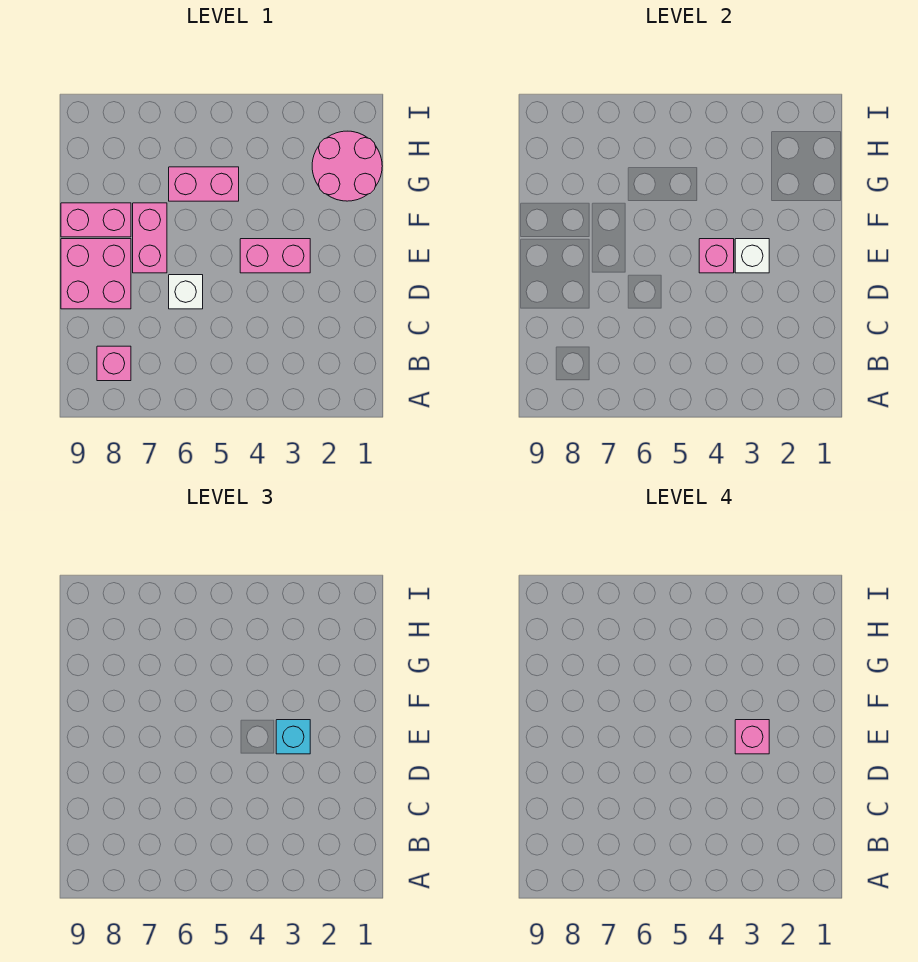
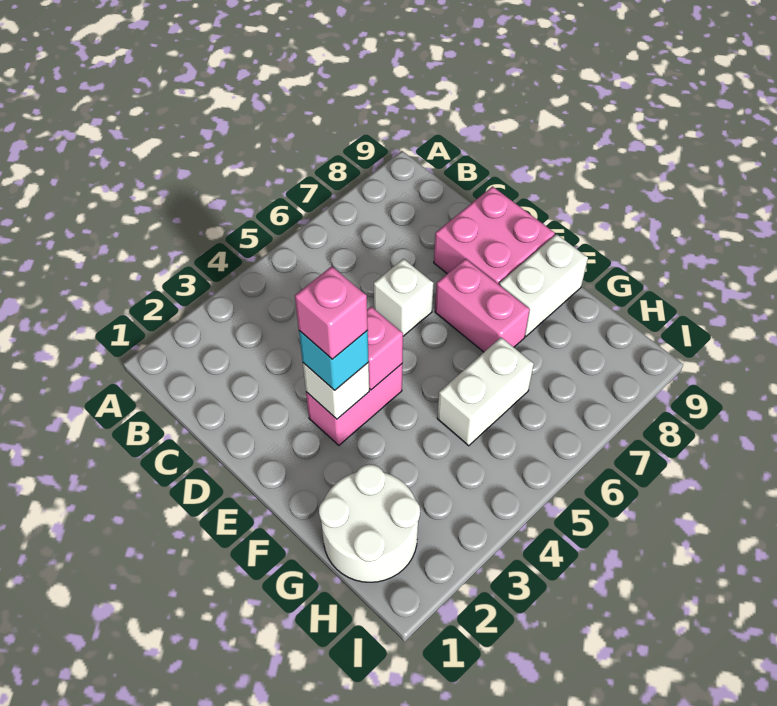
pink brick B8 level 1 -> none
pink brick F8:F9 level 1 -> white brick F8:F9 level 1
pink round brick G1:H2 level 1 -> white round brick G1:H2 level 1
pink brick G5:G6 level 1 -> white brick G5:G6 level 1

